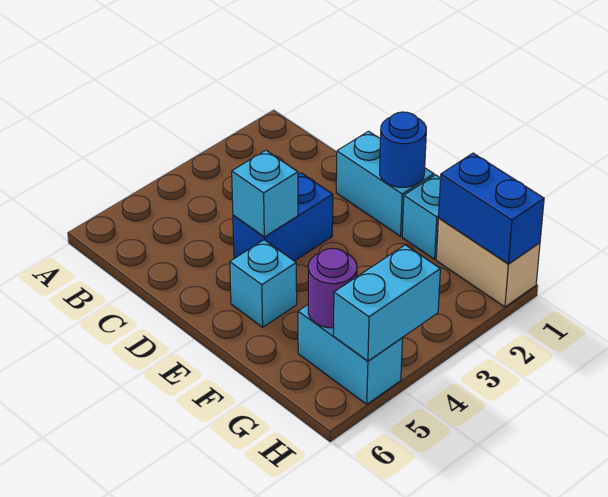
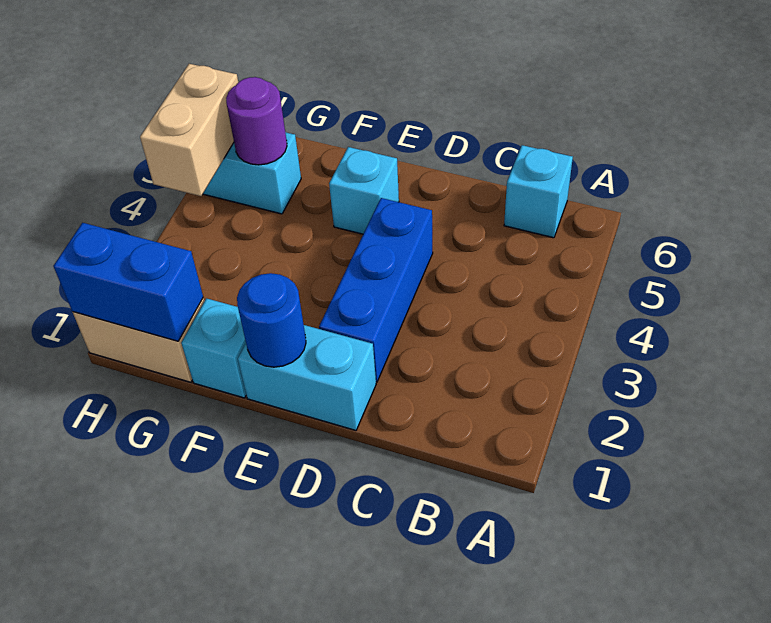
blue brick D3:D4 level 1 -> blue brick D2:D4 level 1
cyan brick D4 level 2 -> cyan brick B6 level 1
cyan brick H4:H5 level 2 -> tan brick H4:H5 level 2

